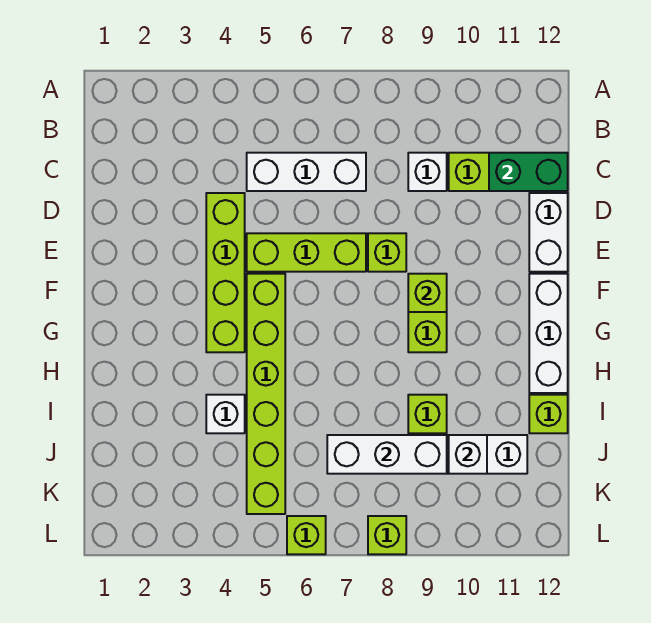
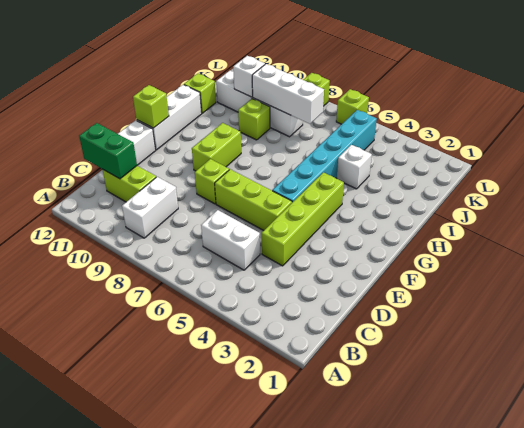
white brick C5:C7 level 1 -> white brick C5:C6 level 1
white brick C9 level 1 -> white brick B9:C9 level 1
lime brick F5:K5 level 1 -> cyan brick F5:K5 level 1
lime brick F9 level 2 -> lime brick F12 level 2

